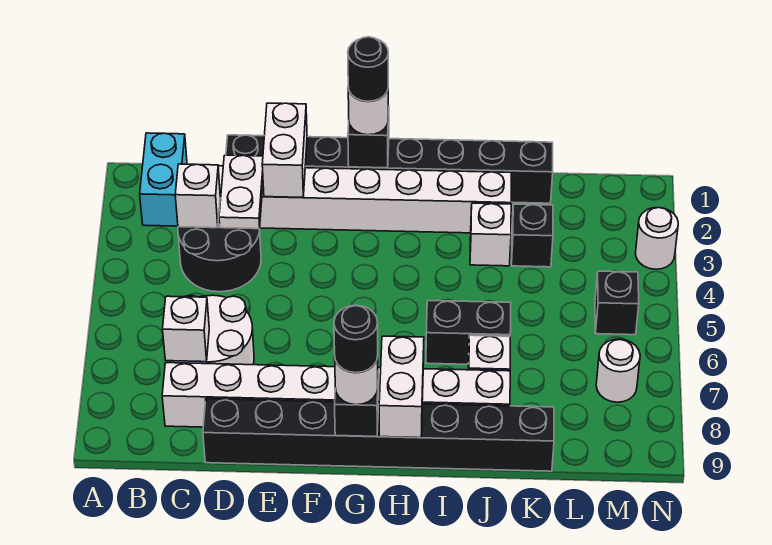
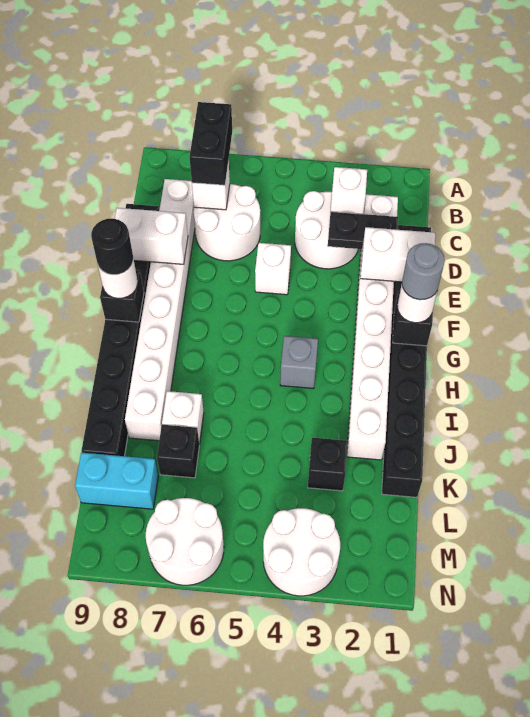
cyan brick B1:B2 level 1 -> cyan brick L8:L9 level 1
black round brick C3:D4 level 1 -> white round brick C3:D4 level 1
white plate D2:D3 level 2 -> black plate D2:D3 level 2
black round brick G1 level 4 -> grey round brick G1 level 4
none -> grey brick H4 level 1
white brick H8:H9 level 2 -> white brick E8:E9 level 2
black brick I6:J6 level 1 -> black brick B7:C7 level 3
white brick J3 level 1 -> white brick E5 level 1
black brick M5 level 1 -> black brick K7 level 1
white round brick M7 level 1 -> white round brick M6:N7 level 1
white round brick N3 level 1 -> white round brick M3:N4 level 1

